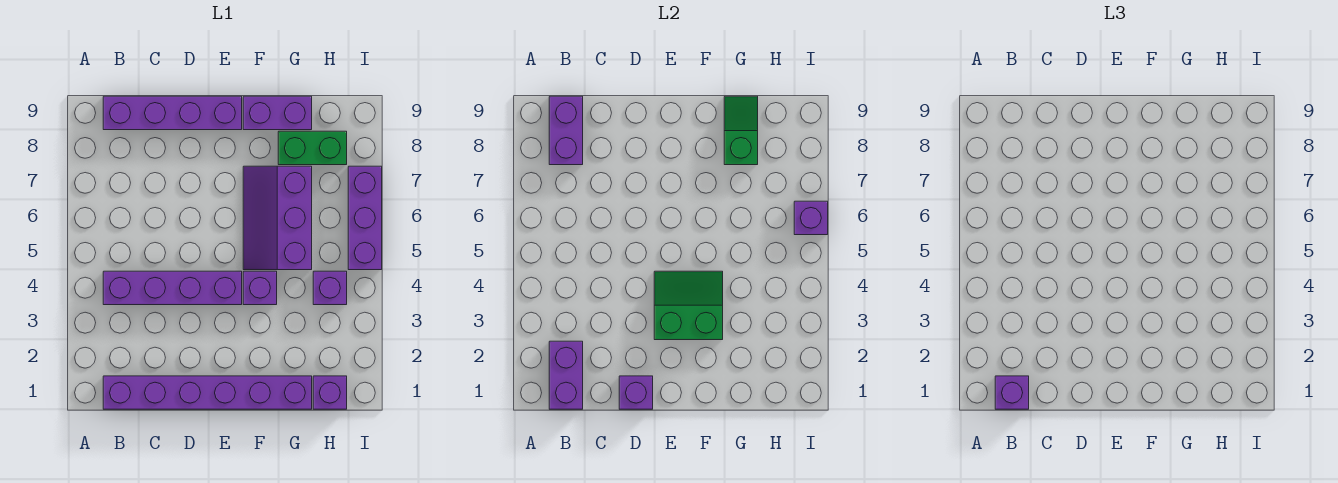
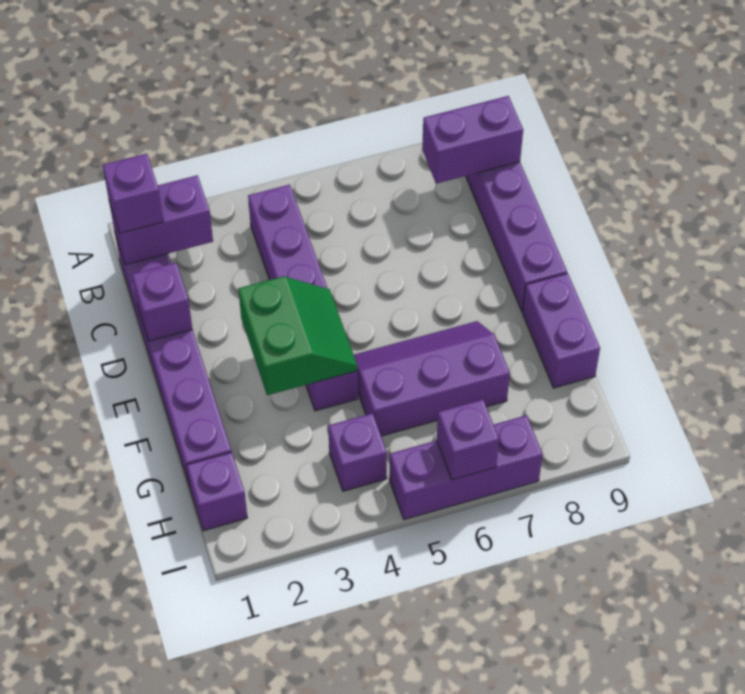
green brick G8:H8 level 1 -> none
green slope G8:G9 level 2 top 8 -> none

